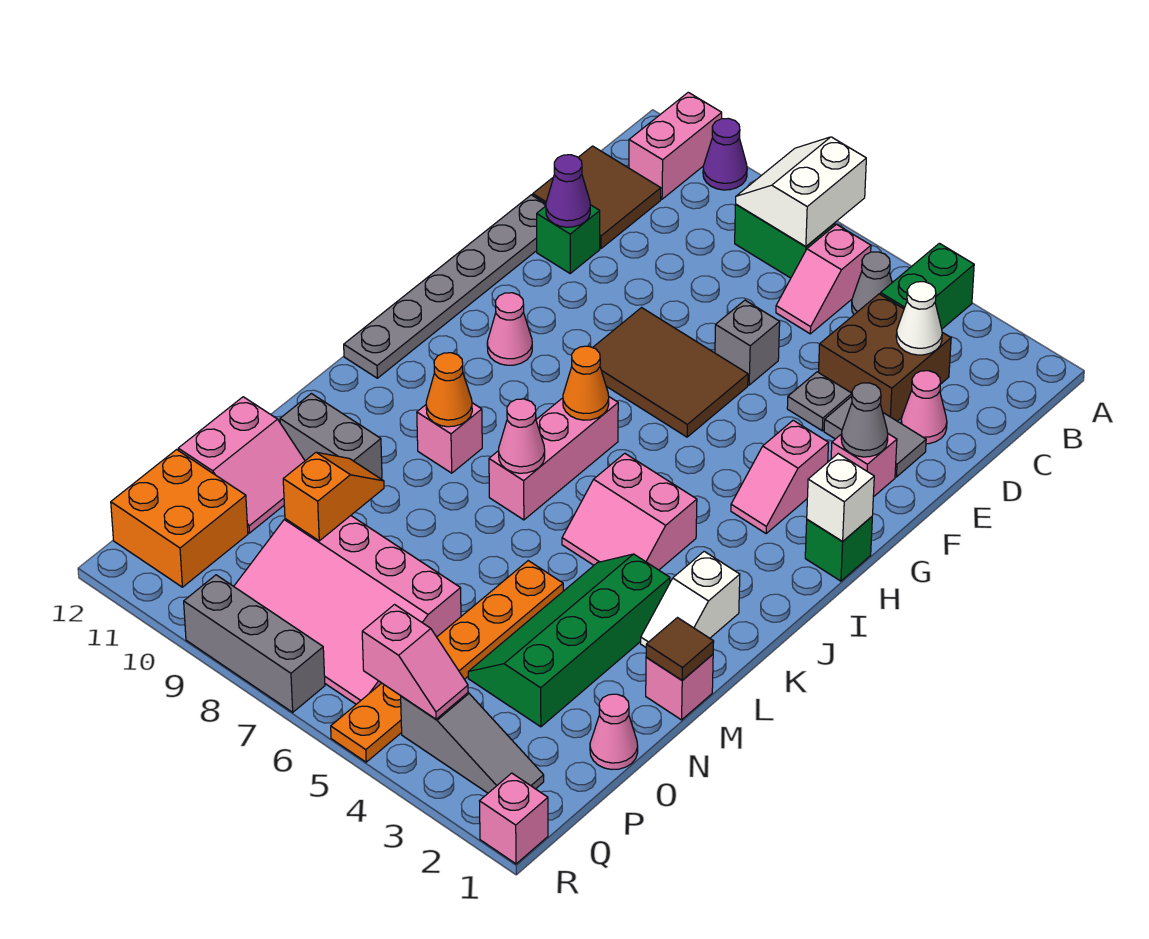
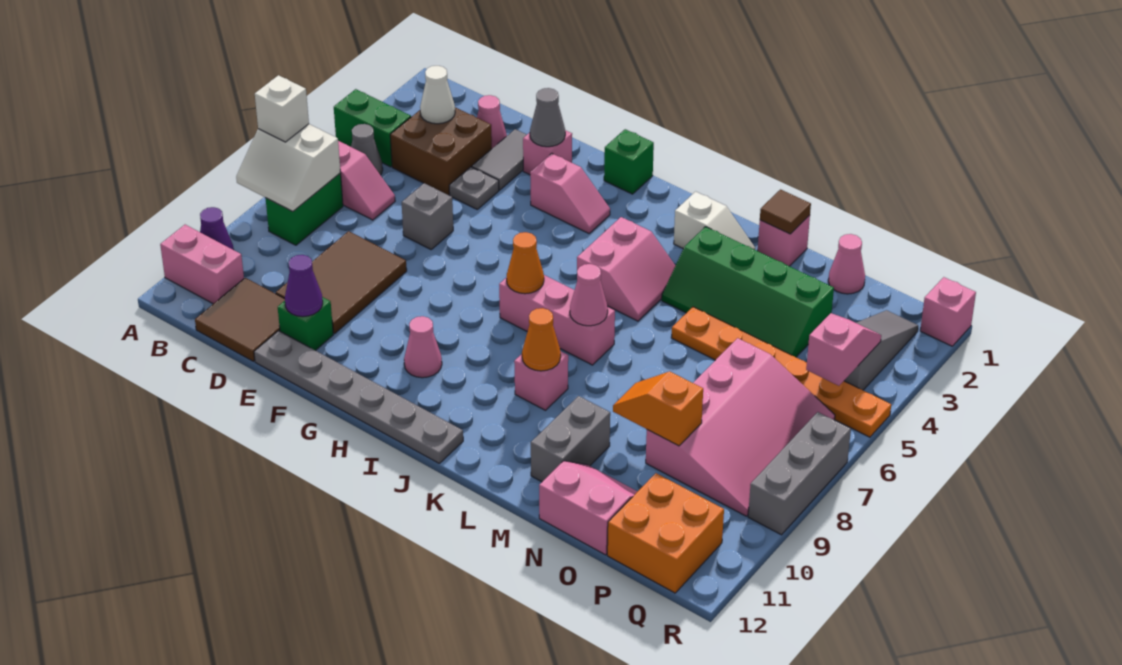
brown tile F6:G8 level 1 -> brown tile D8:E10 level 1
white brick H1 level 2 -> white brick A7 level 3

